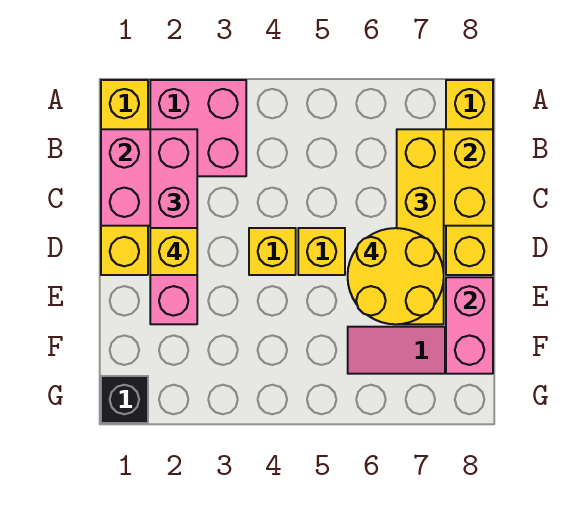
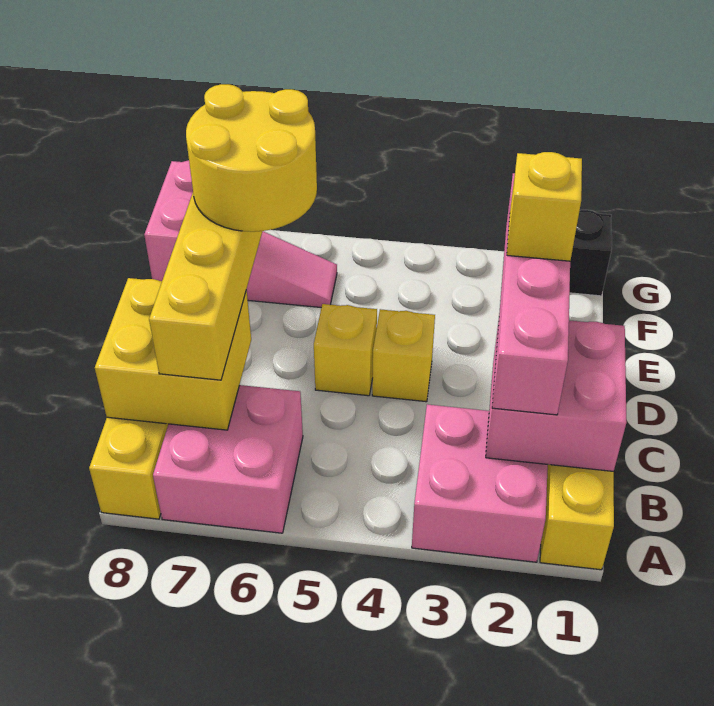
none -> pink brick A6:B7 level 1

